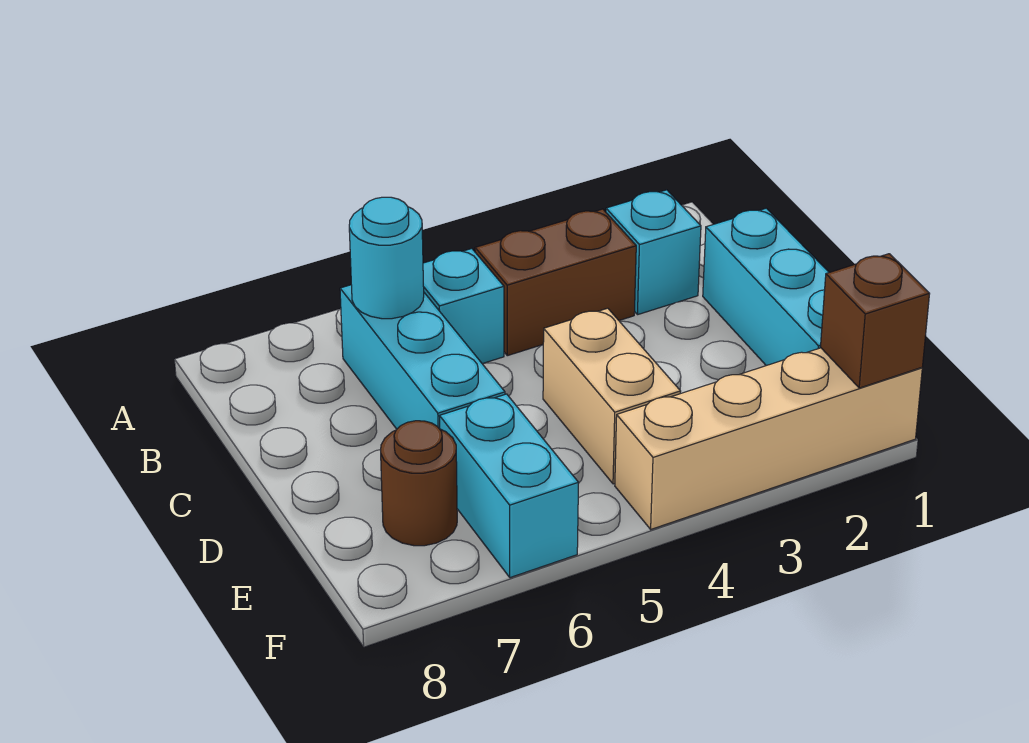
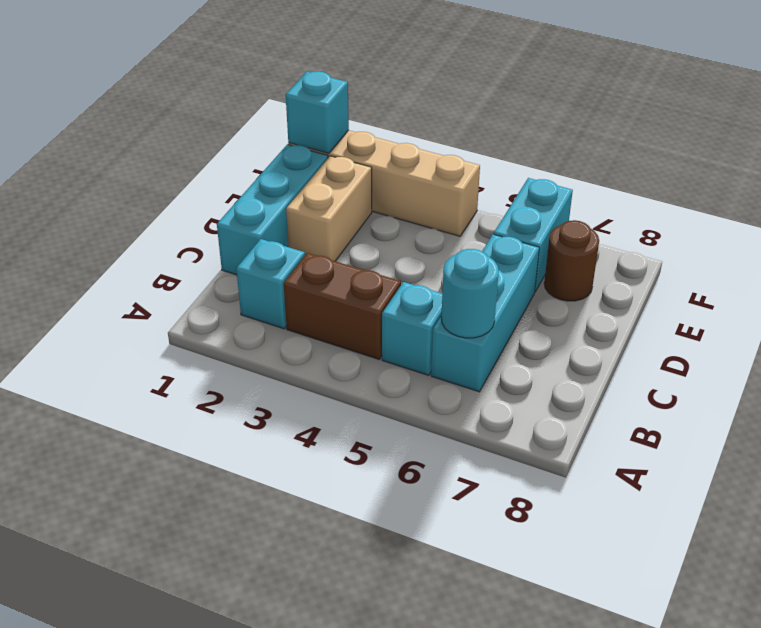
tan brick D4:E4 level 1 -> tan brick D2:E2 level 1
brown brick F1 level 2 -> cyan brick F1 level 2

